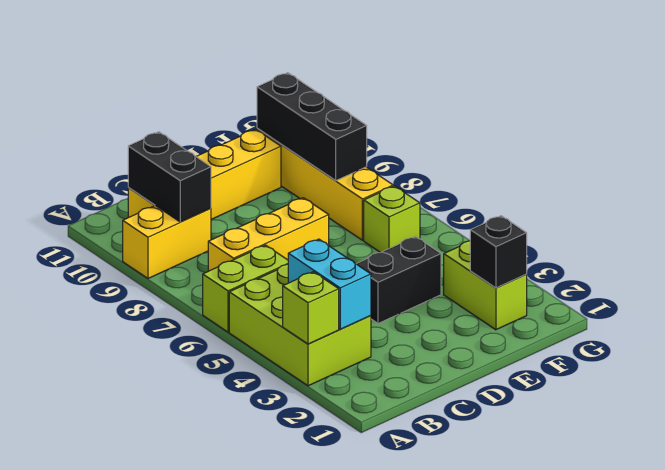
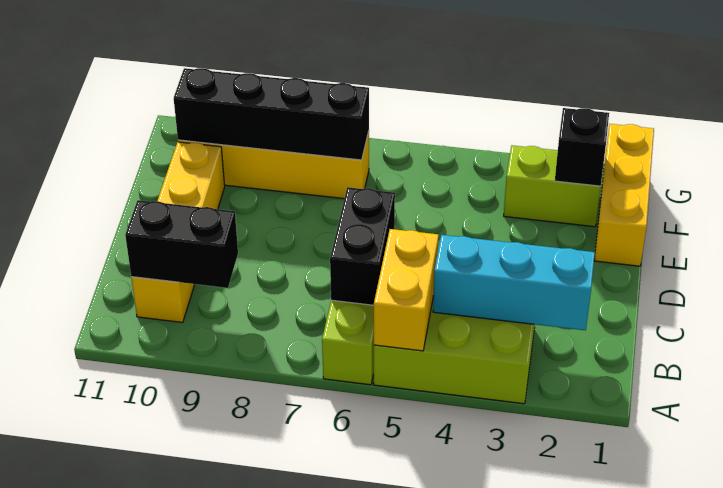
lime brick A3 level 2 -> none
yellow brick A9:B9 level 1 -> yellow brick A5:B5 level 2
cyan brick B3:B4 level 2 -> cyan brick B2:B4 level 2
yellow brick B7:D7 level 1 -> yellow brick E1:G1 level 1
black brick D4:E4 level 1 -> black brick B6:C6 level 2
lime brick F6 level 1 -> none
black brick F8:F10 level 2 -> black brick F7:F10 level 2

